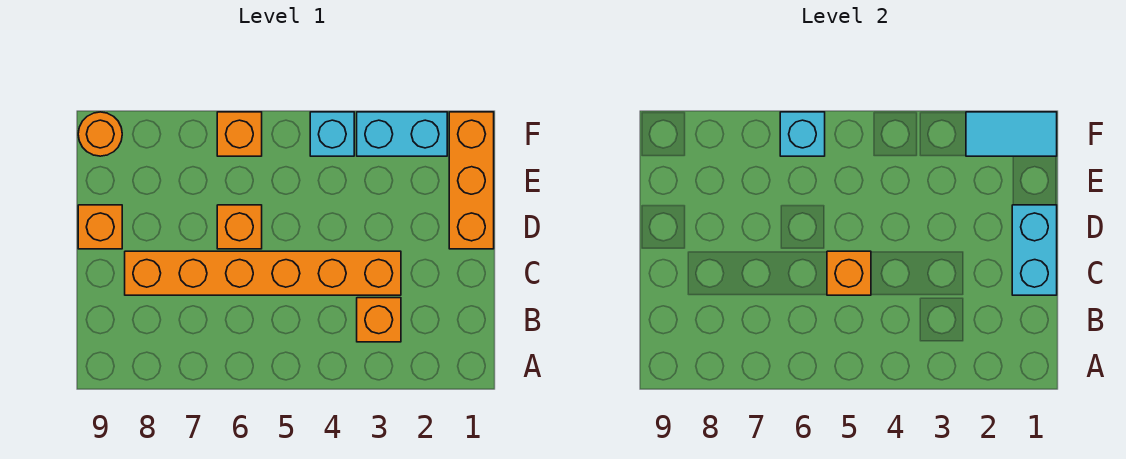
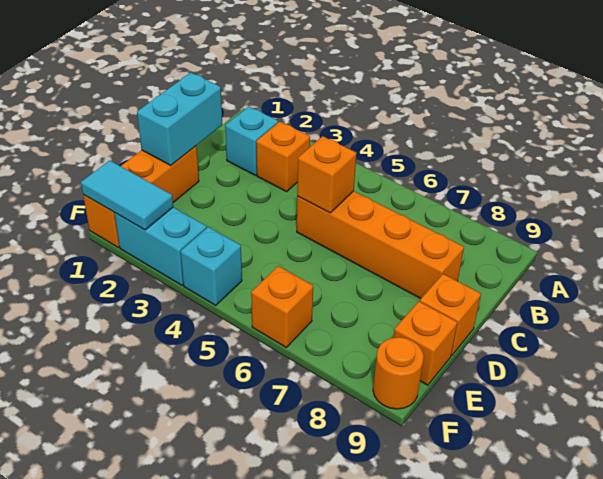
orange brick C3:C8 level 1 -> orange brick C5:C8 level 1
orange brick D6 level 1 -> orange brick E9 level 1
cyan brick F6 level 2 -> cyan brick B2 level 1

